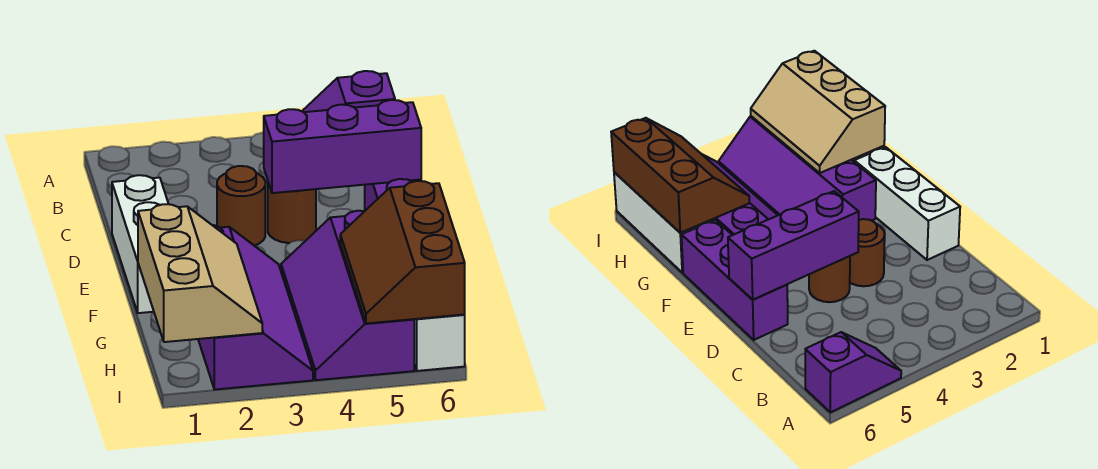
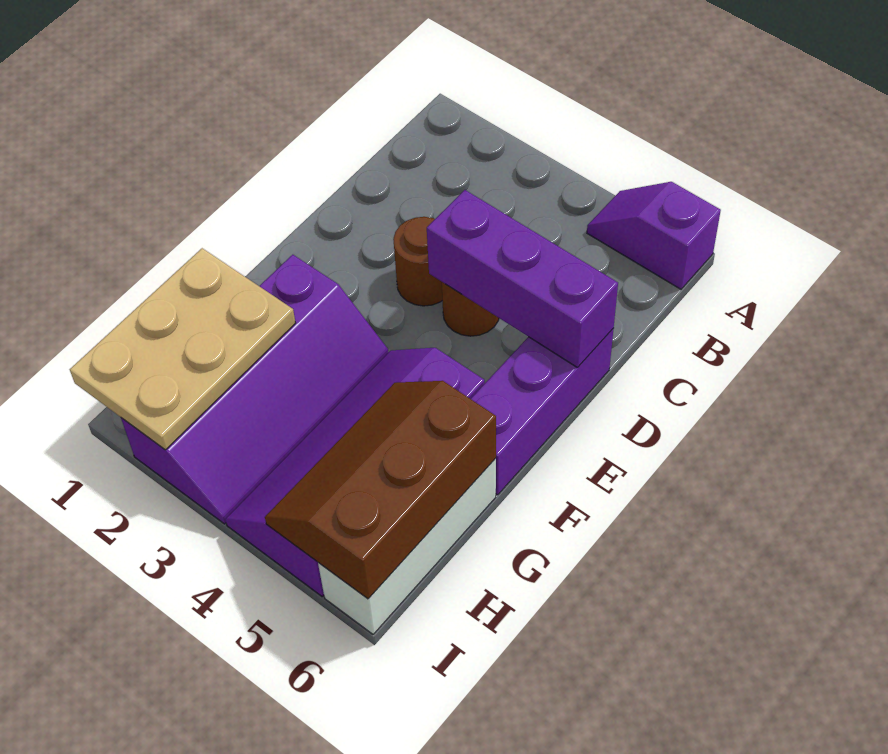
white brick D1:F1 level 1 -> none
tan slope G1:I2 level 2 top 1 -> tan plate G1:I2 level 2

